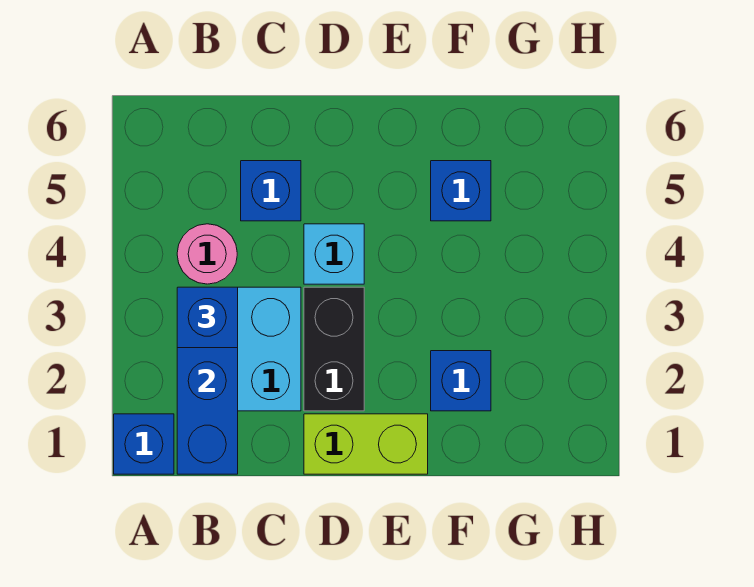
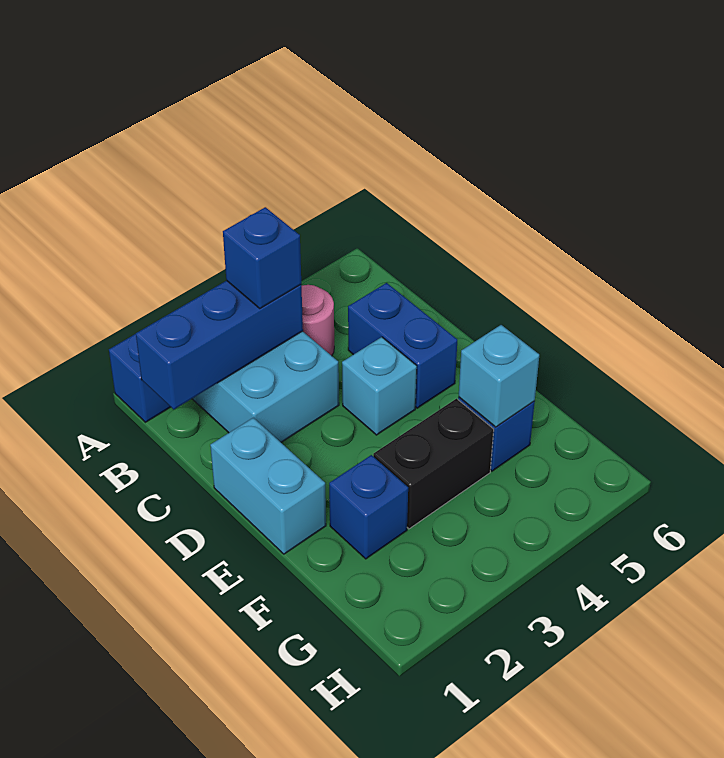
blue brick C5 level 1 -> blue brick C5:D5 level 1
lime brick D1:E1 level 1 -> cyan brick D1:E1 level 1
black brick D2:D3 level 1 -> black brick F3:F4 level 1
none -> cyan brick F5 level 2

